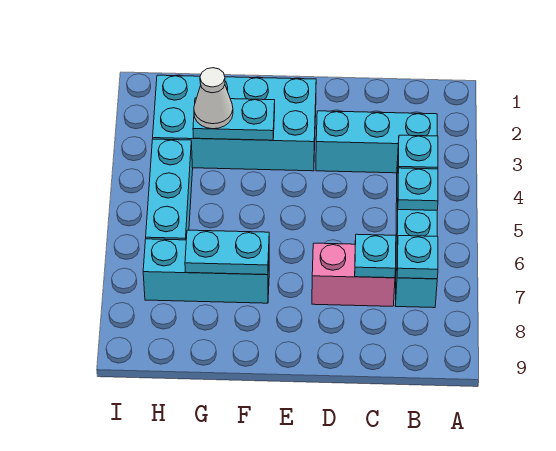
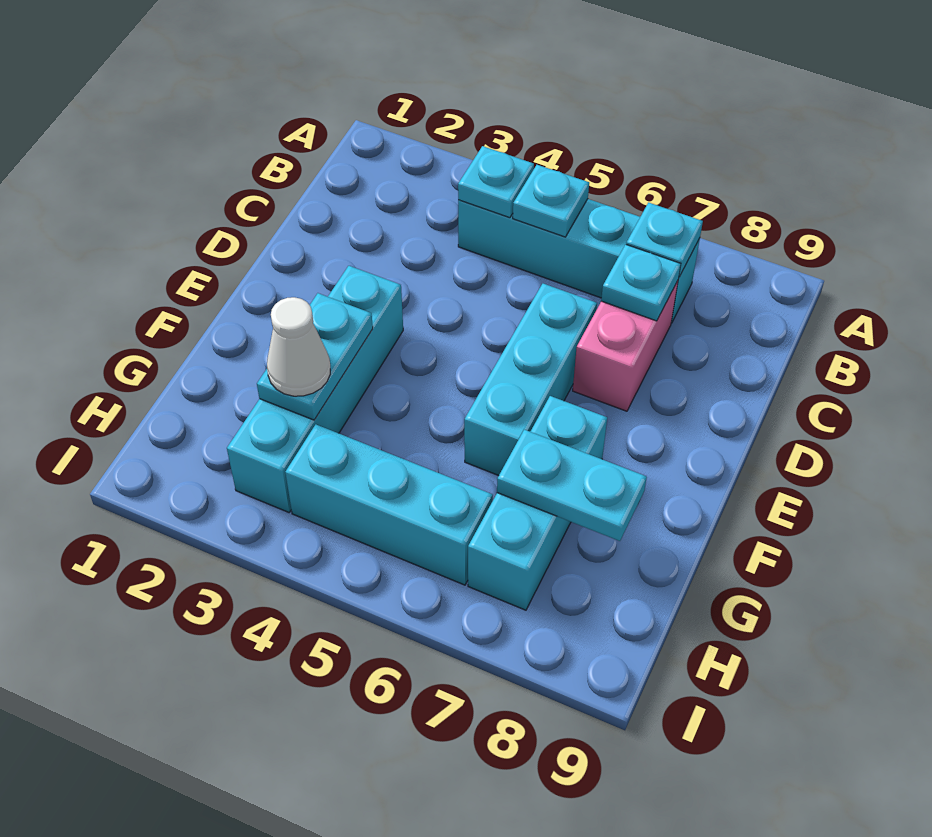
cyan brick B3:D3 level 1 -> cyan brick D6:F6 level 1
cyan brick E2:H3 level 1 -> cyan brick E3:H3 level 1
cyan plate F7:G7 level 2 -> cyan plate G7:G8 level 2

